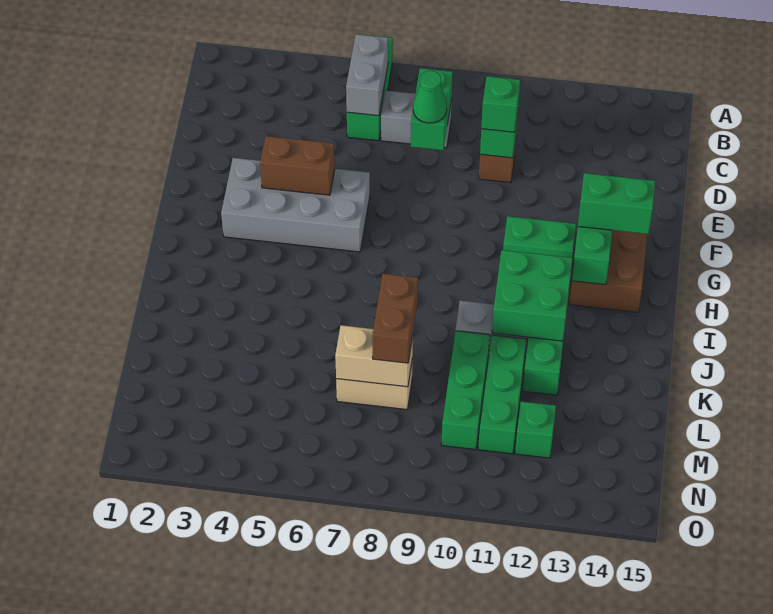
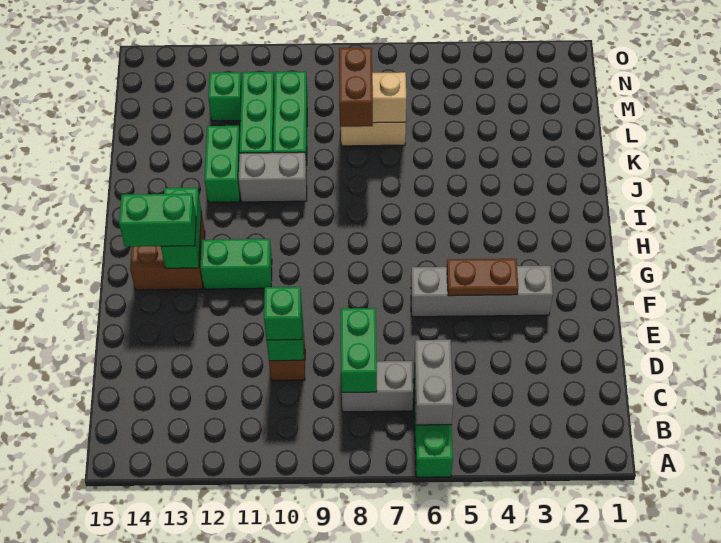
green cone D8 level 3 -> none
grey brick F3:G6 level 1 -> grey brick F3:F6 level 1
brown brick F4:F5 level 2 -> brown plate F4:F5 level 2
green brick I11:J12 level 2 -> none

